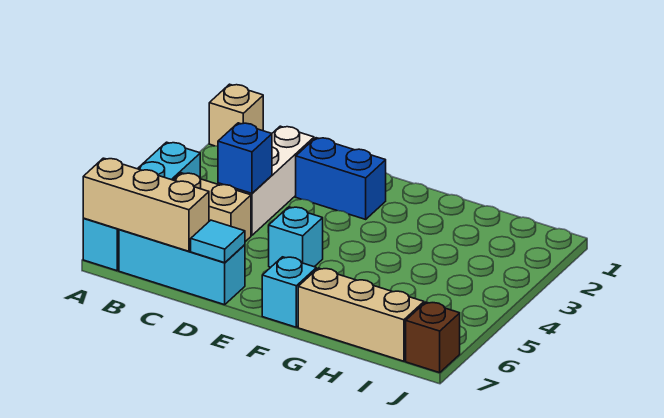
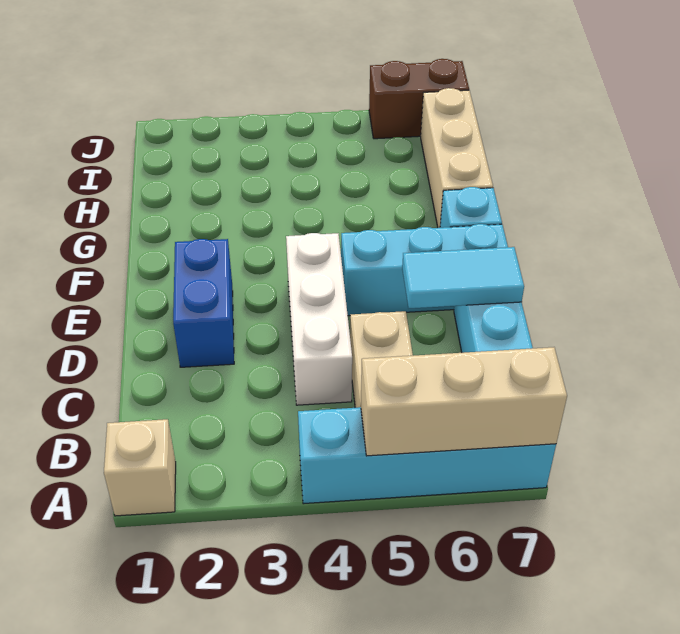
tan brick A7:C7 level 2 -> tan brick A5:A7 level 2
white brick C2:C4 level 1 -> white brick C4:E4 level 1
blue brick C4 level 2 -> none
cyan tile D7 level 2 -> cyan tile D6:D7 level 2
cyan brick E5 level 1 -> cyan brick E5:E7 level 1
brown brick J7 level 1 -> brown brick J6:J7 level 1

